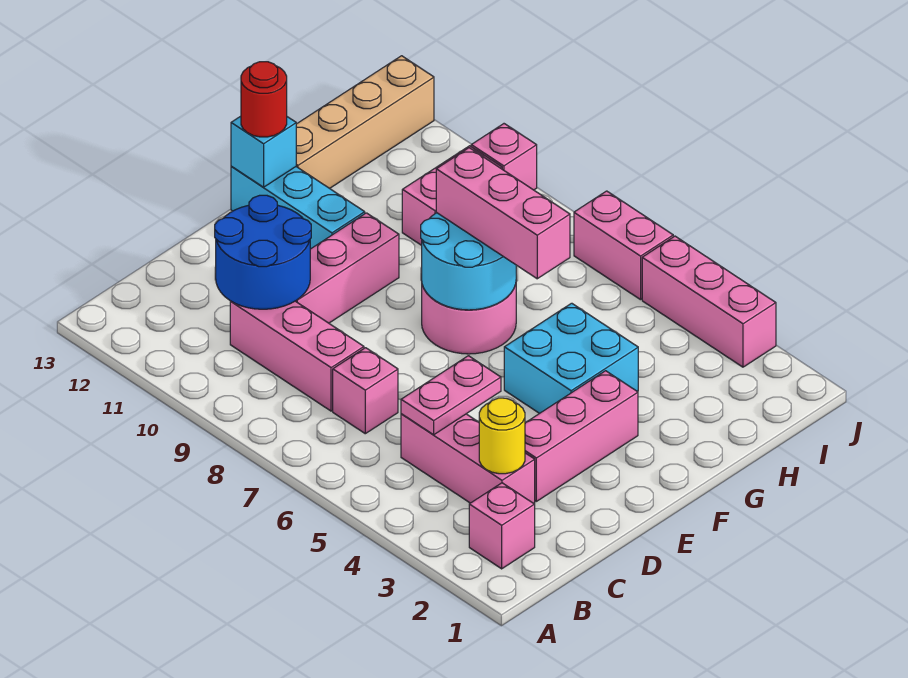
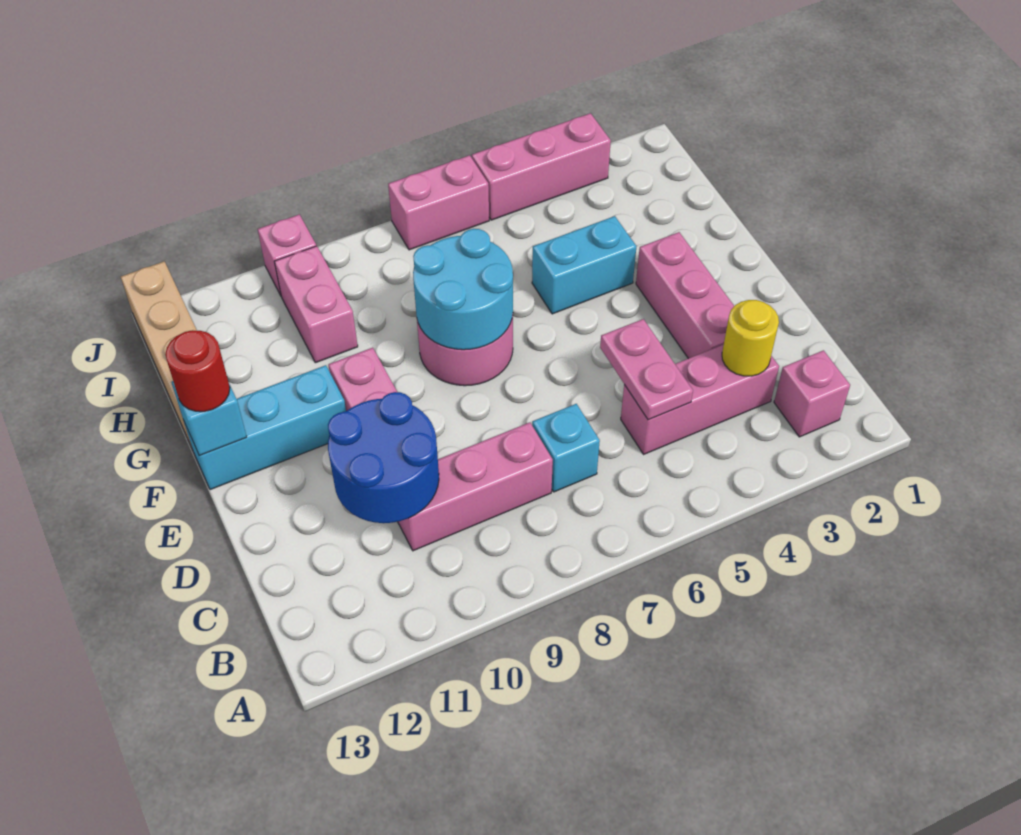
pink brick C7 level 1 -> cyan brick C7 level 1
cyan brick F4:G5 level 1 -> cyan brick G4:G5 level 1
pink brick G6:G8 level 3 -> none

